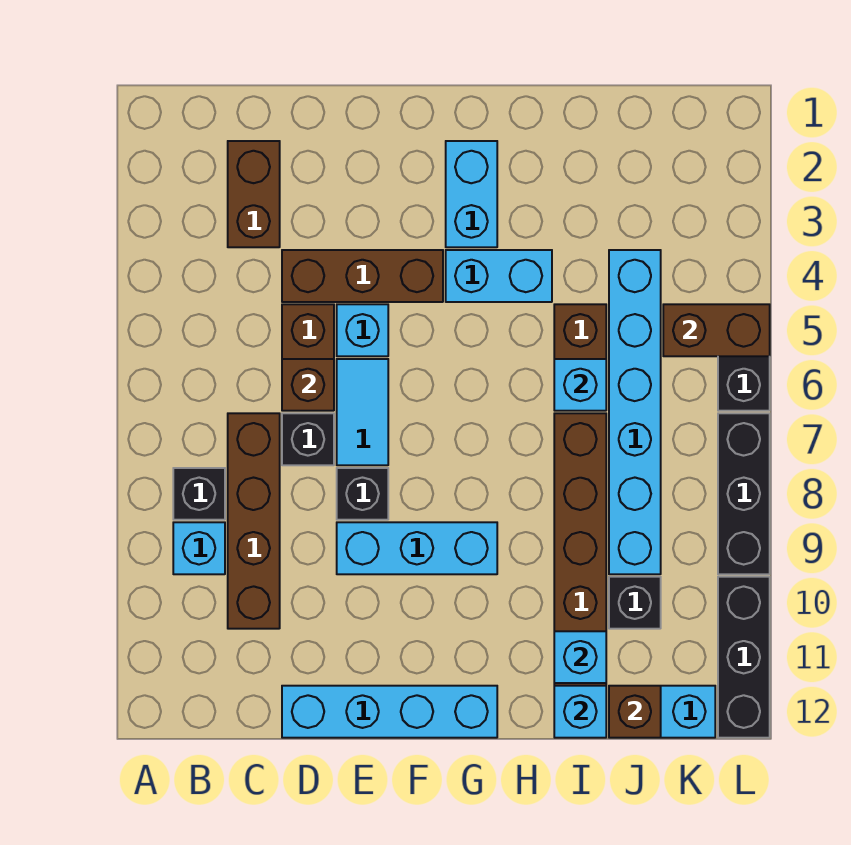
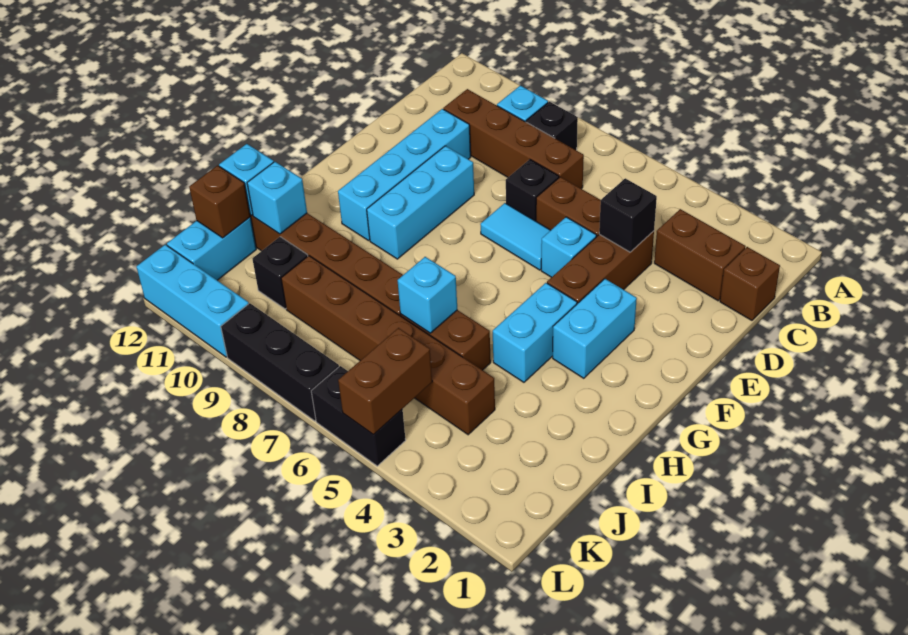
brown brick D6 level 2 -> brown brick C1 level 1
cyan brick D12:G12 level 1 -> cyan brick D10:G10 level 1
black brick E8 level 1 -> black brick D4 level 2
cyan brick G2:G3 level 1 -> cyan brick F3:G3 level 1
cyan brick J4:J9 level 1 -> brown brick J4:J9 level 1
black brick L10:L12 level 1 -> cyan brick L10:L12 level 1

